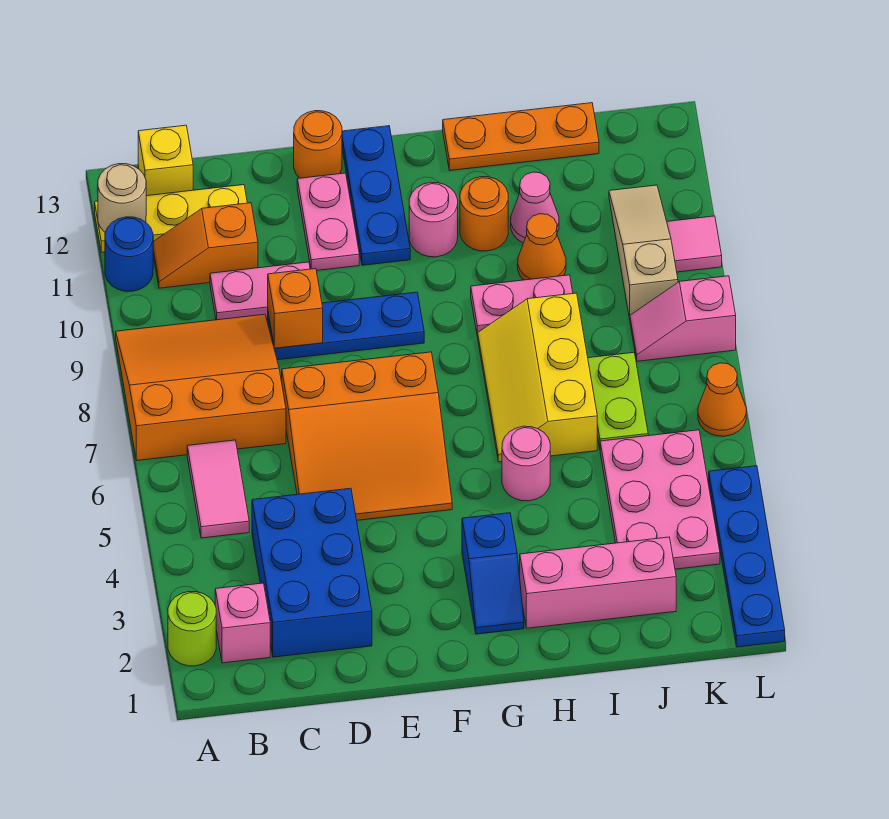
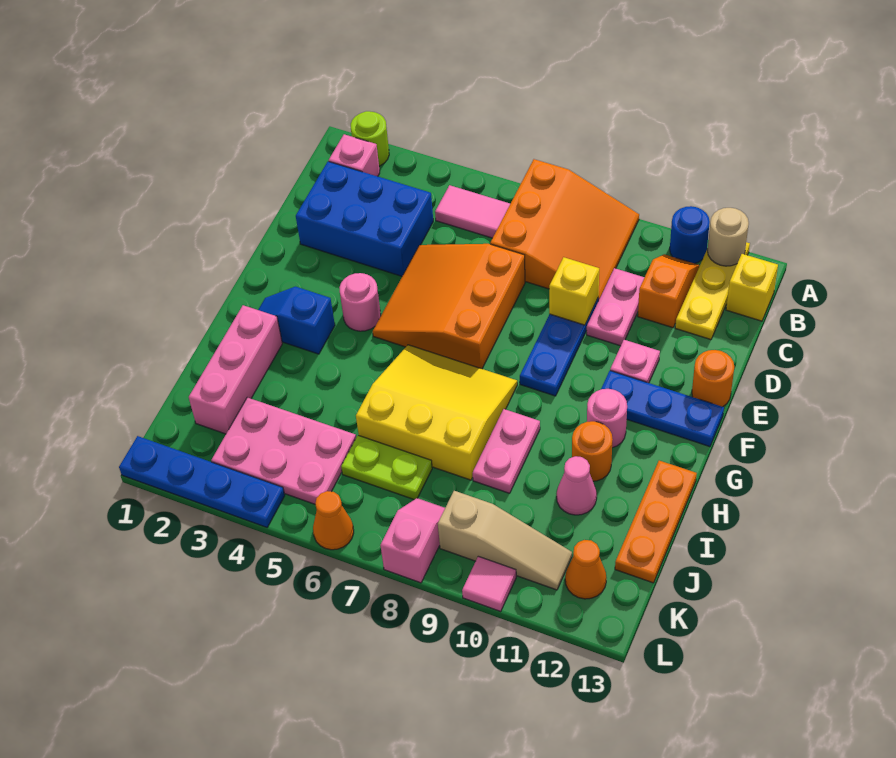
orange brick D9 level 2 -> yellow brick D9 level 2
pink plate E11:E12 level 1 -> pink plate E11 level 1
pink round brick H5 level 1 -> pink round brick F4 level 1
yellow slope H6:I8 level 1 top I -> yellow slope G6:I8 level 1 top I
orange cone I10 level 1 -> orange cone K12 level 1

